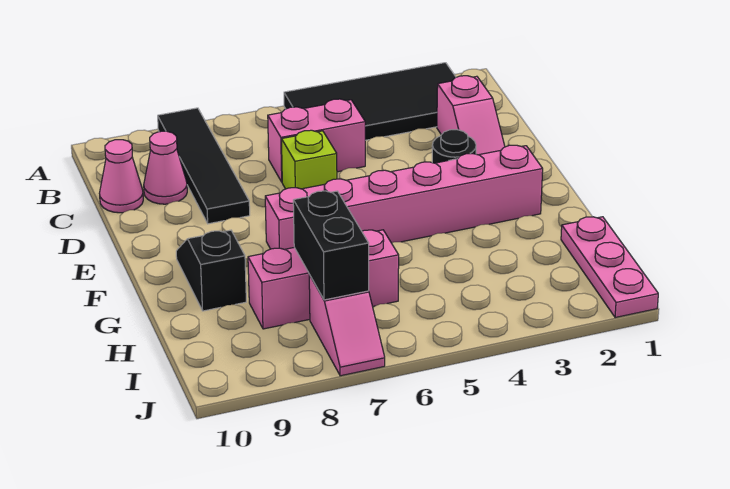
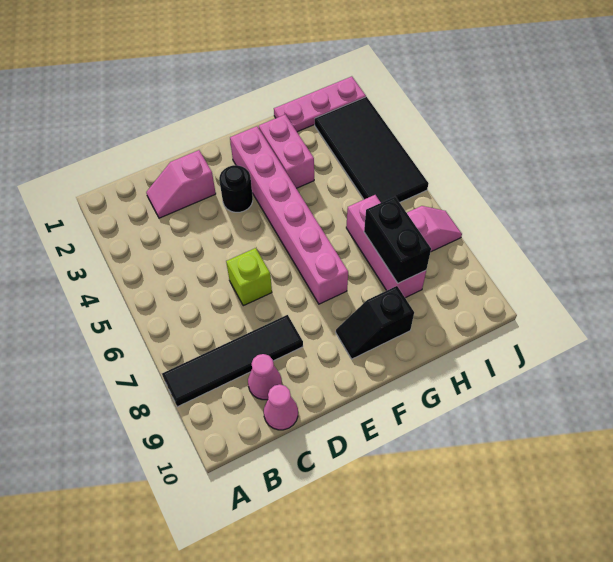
black tile A2:B5 level 1 -> black tile I2:J5 level 1
pink slope C2:D2 level 1 top C -> pink slope C2:D2 level 1 top D
pink brick C5:C6 level 1 -> pink brick G2:G3 level 1
black brick H7:I7 level 2 -> black brick H7:H8 level 2

